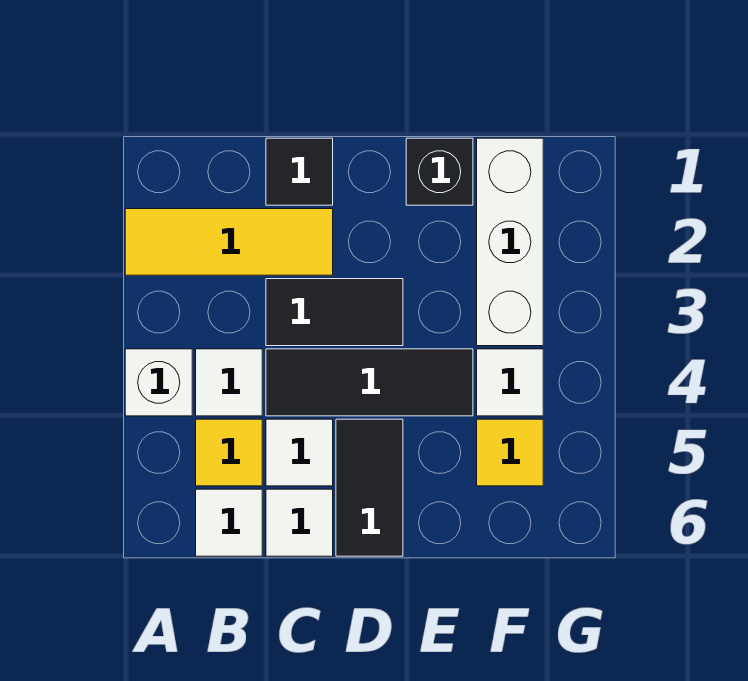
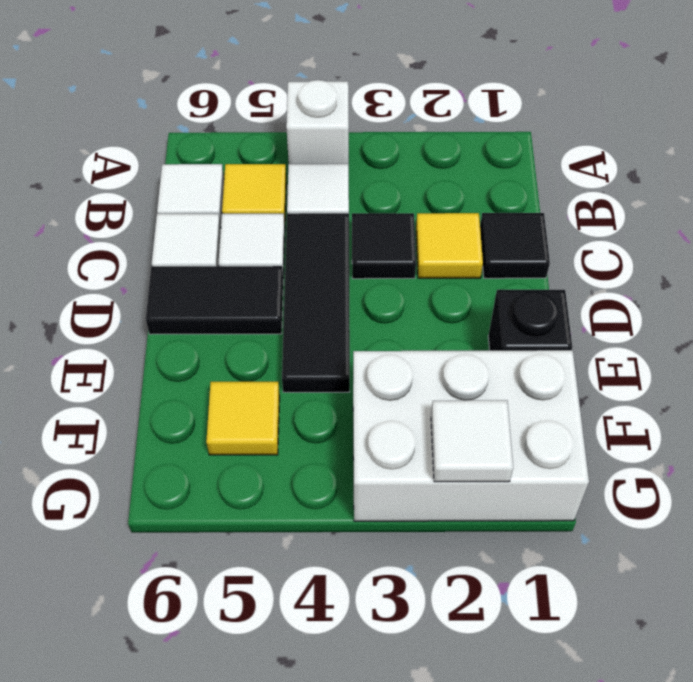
yellow tile A2:C2 level 1 -> yellow tile C2 level 1
black tile C3:D3 level 1 -> black tile C3 level 1
white brick F1:F3 level 1 -> white brick F1:G3 level 1
white tile F4 level 1 -> white tile G2 level 2

